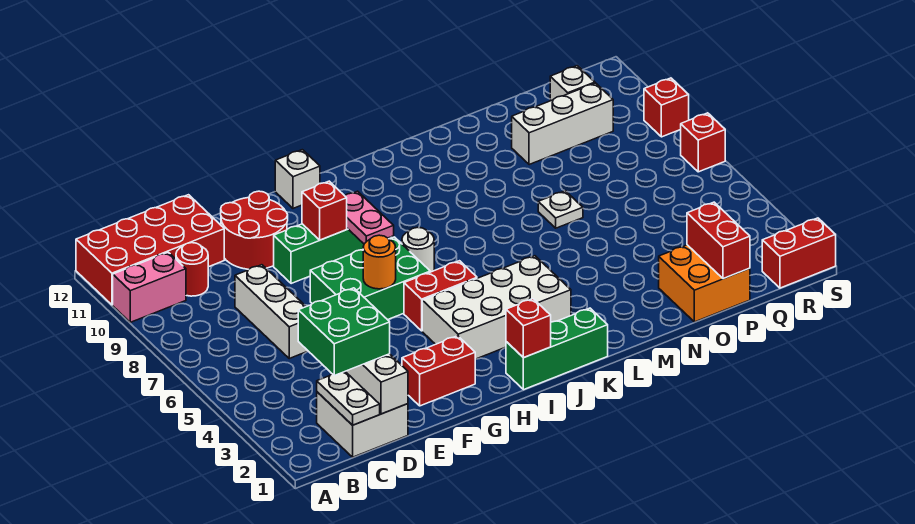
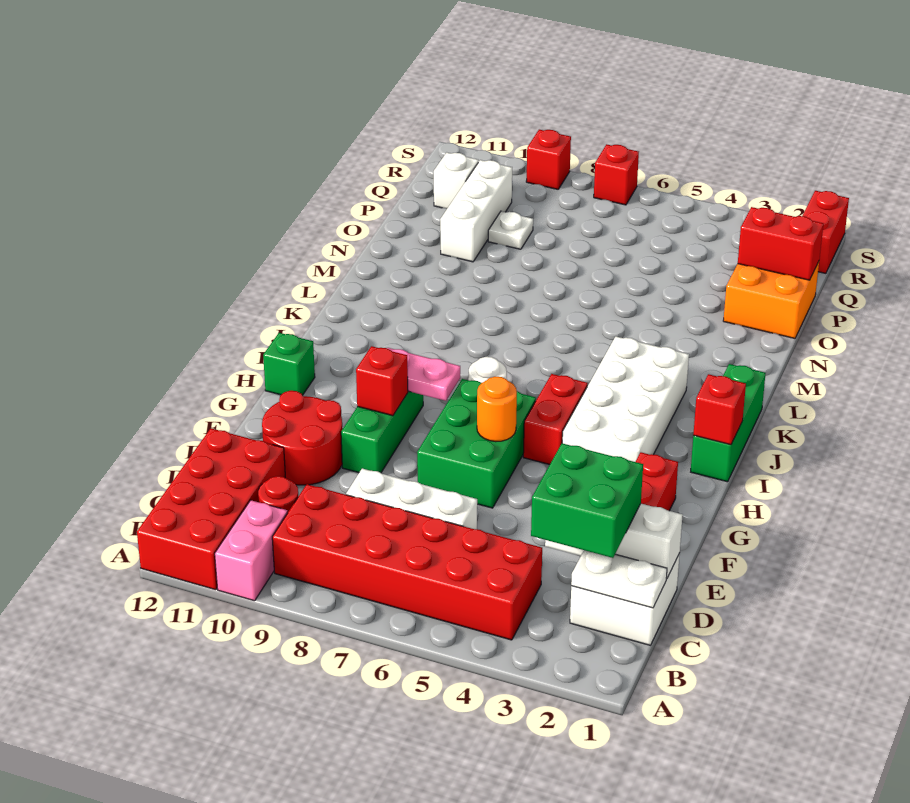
none -> red brick B4:C9 level 1
white brick H12 level 1 -> green brick H12 level 1
white plate N7 level 1 -> white plate P9 level 1

